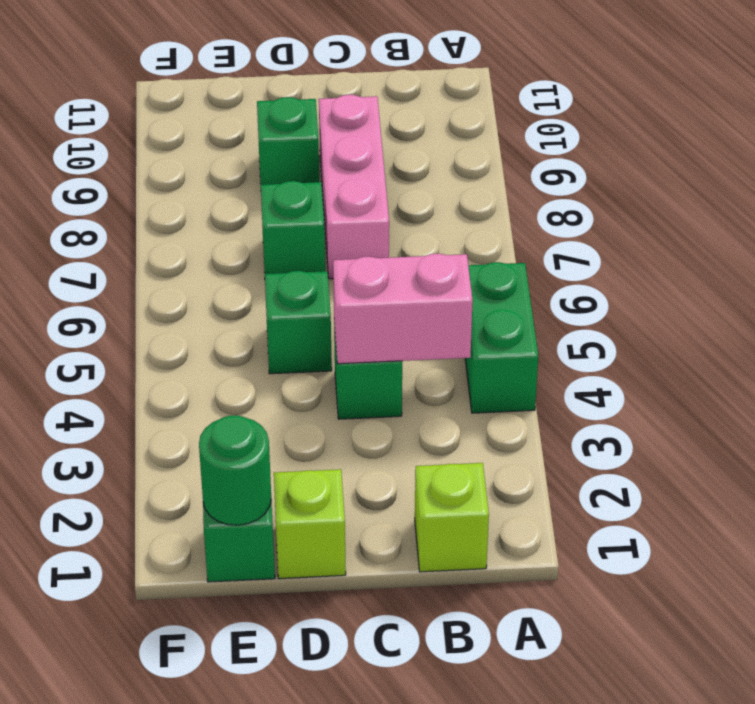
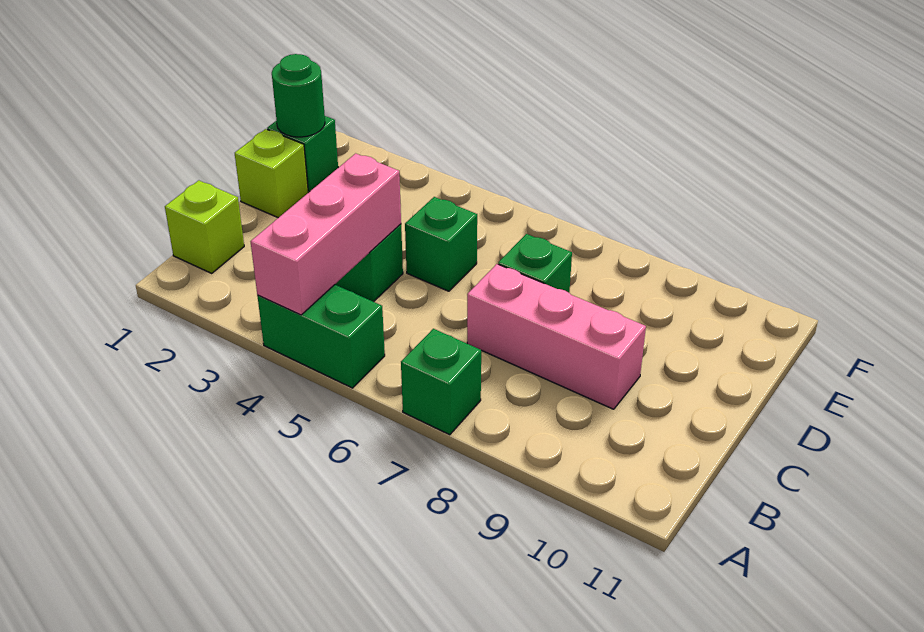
pink brick B4:C4 level 2 -> pink brick A4:C4 level 2
green brick D9 level 1 -> green brick A7 level 1

